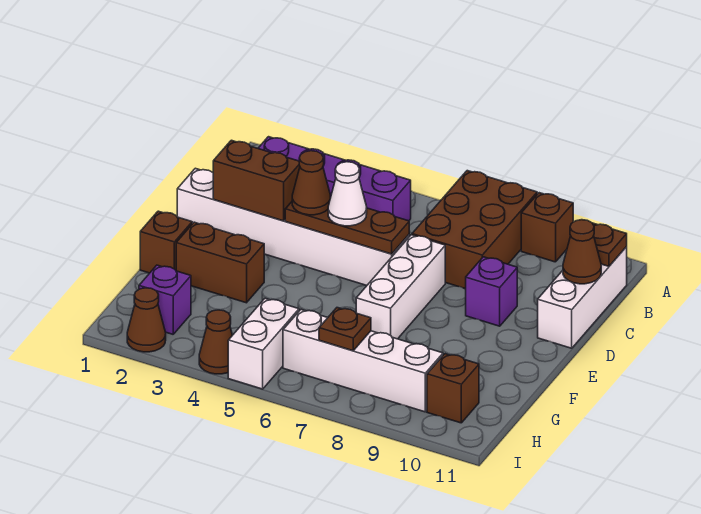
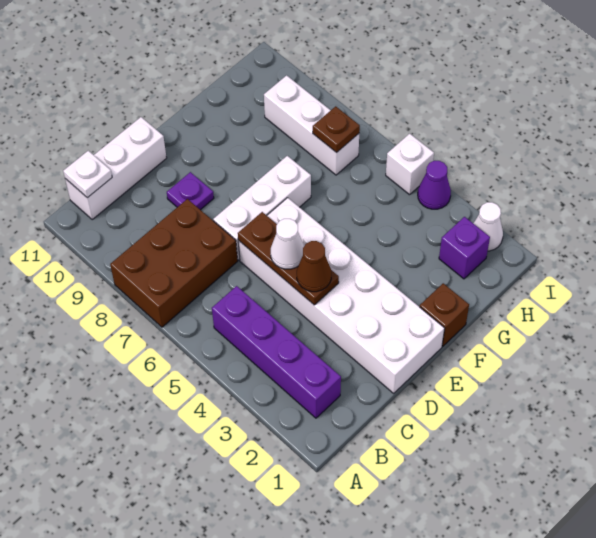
brown brick A9 level 1 -> none
brown plate B11 level 2 -> white plate B11 level 2
brown cone C11 level 2 -> none
white brick D1:D6 level 1 -> white brick D1:E6 level 1
brown brick D2:D3 level 2 -> none
purple brick D9 level 1 -> purple plate D9 level 1
brown brick F2:F3 level 1 -> none
white brick H5:I5 level 1 -> white brick I5 level 1
white brick H6:H9 level 1 -> white brick H7:H9 level 1
brown brick H10 level 1 -> none
brown cone I2 level 1 -> white cone I2 level 1
brown cone I4 level 1 -> purple cone I4 level 1

